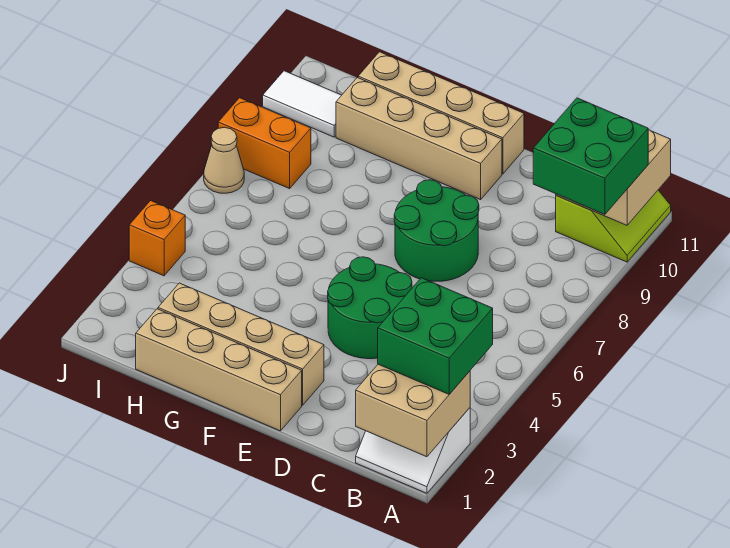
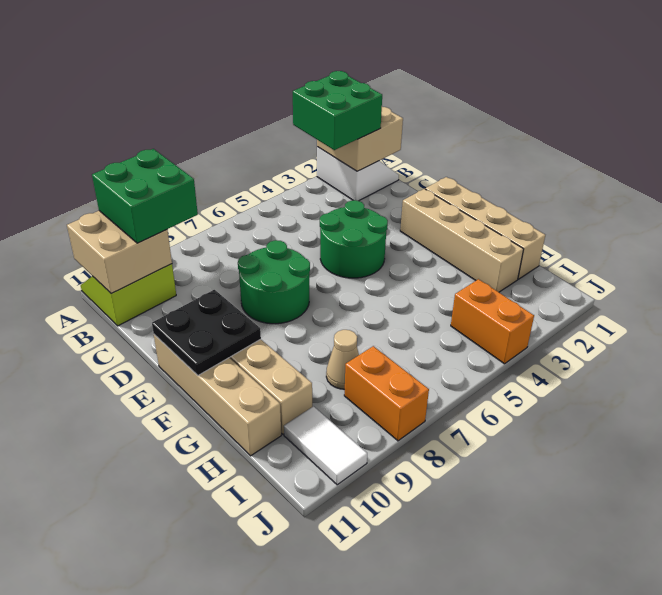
none -> black plate E10:F11 level 2
orange brick J4 level 1 -> orange brick I4:J4 level 1
tan cone J7 level 1 -> tan cone H8 level 1

